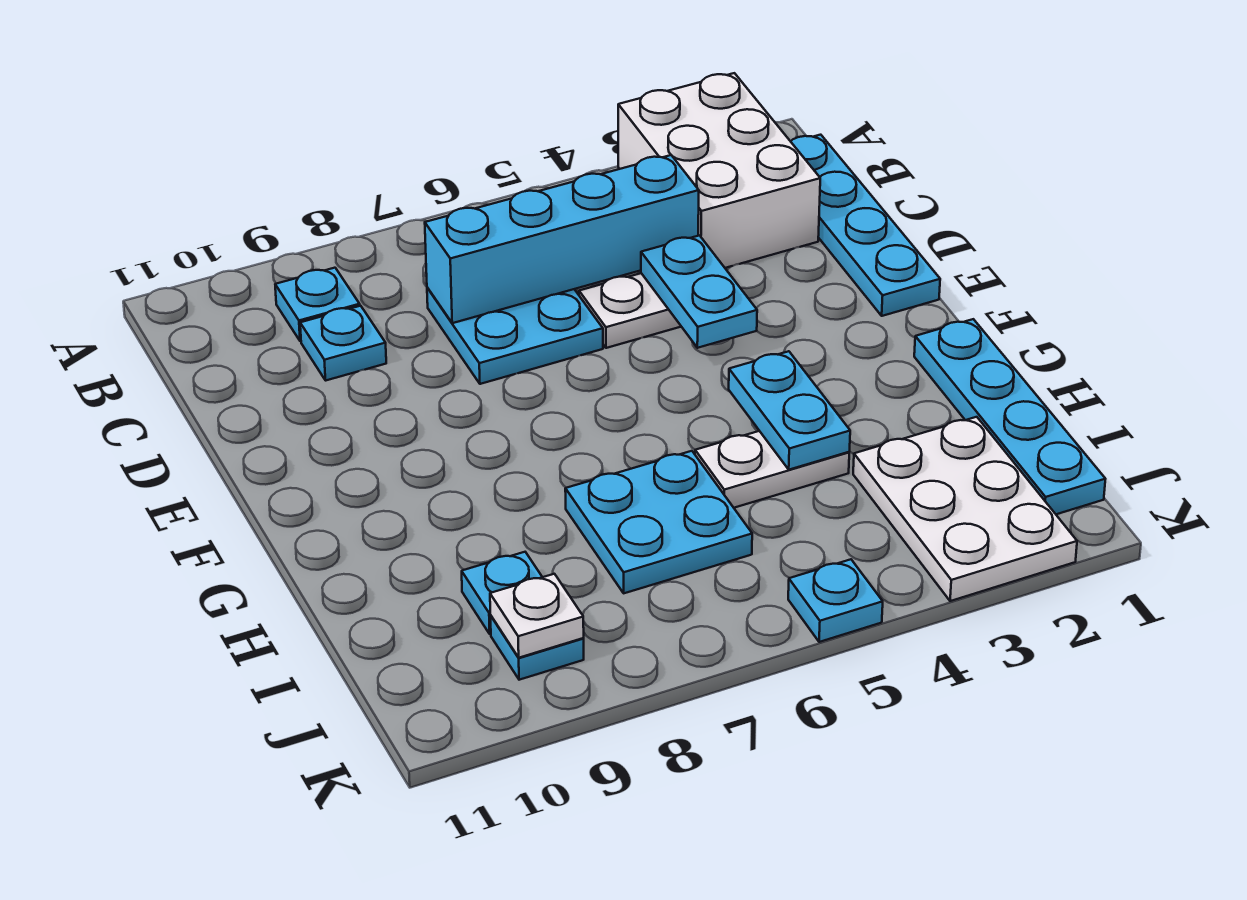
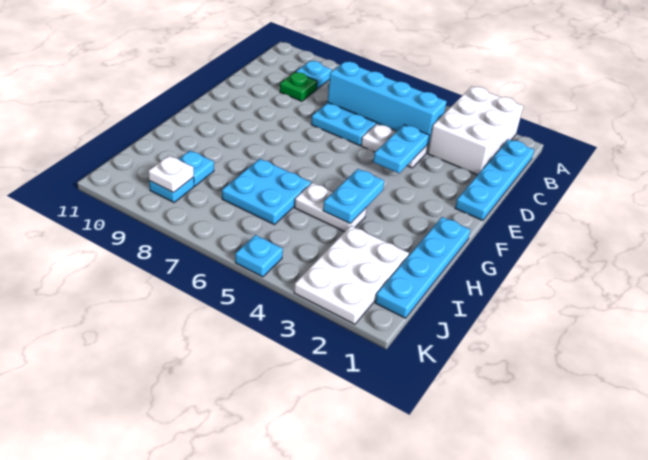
cyan plate C9 level 1 -> green plate C9 level 1

